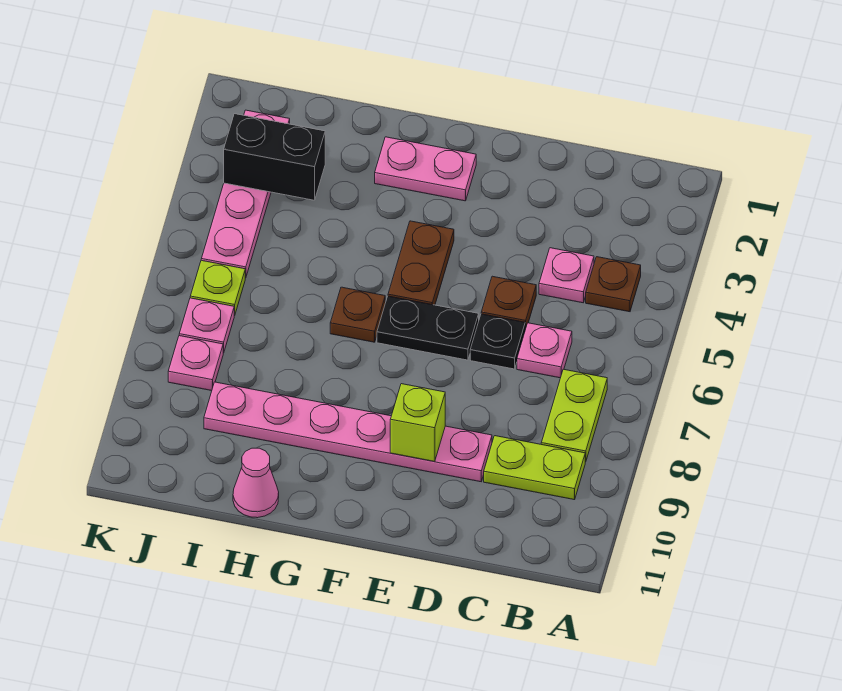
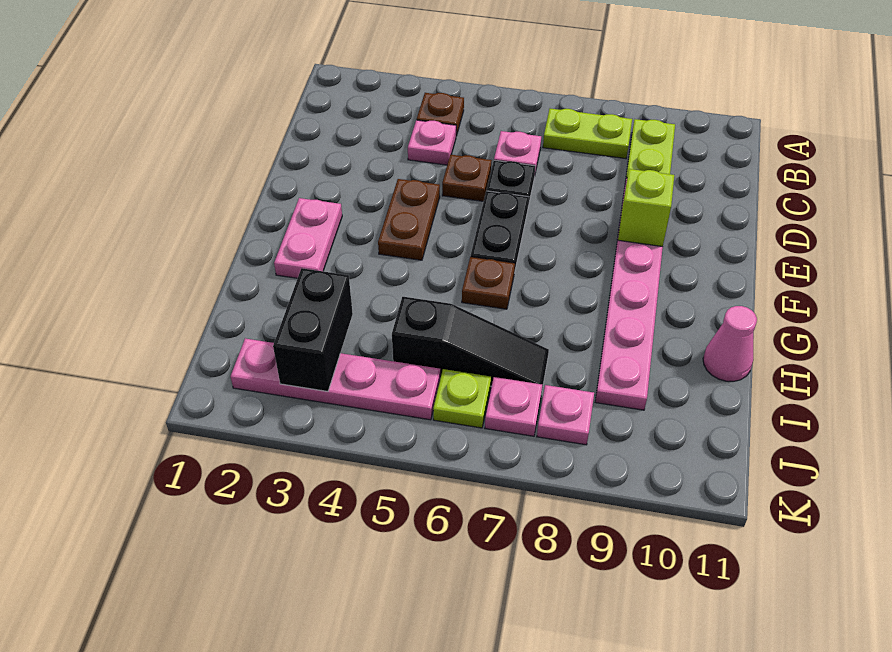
brown plate F4:F5 level 1 -> brown plate E4:F4 level 1
none -> black slope I5:I7 level 1 top 5

